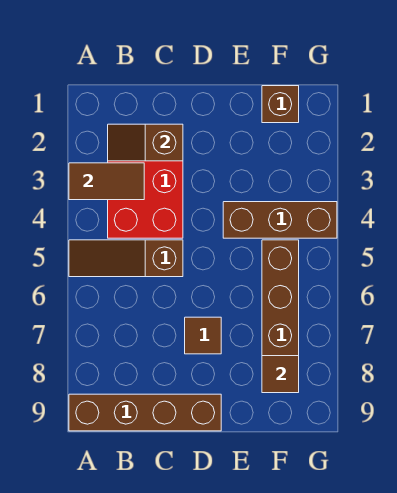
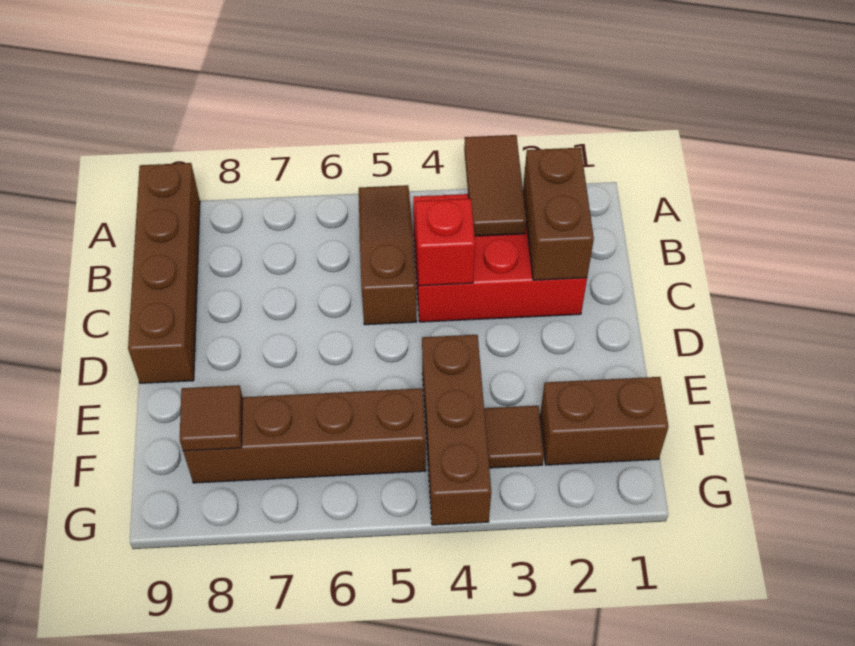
brown slope B2:C2 level 2 top C -> brown brick B2:C2 level 2
none -> red brick C4 level 2
brown tile D7 level 1 -> brown tile F3 level 1
brown brick F1 level 1 -> brown brick F1:F2 level 1

